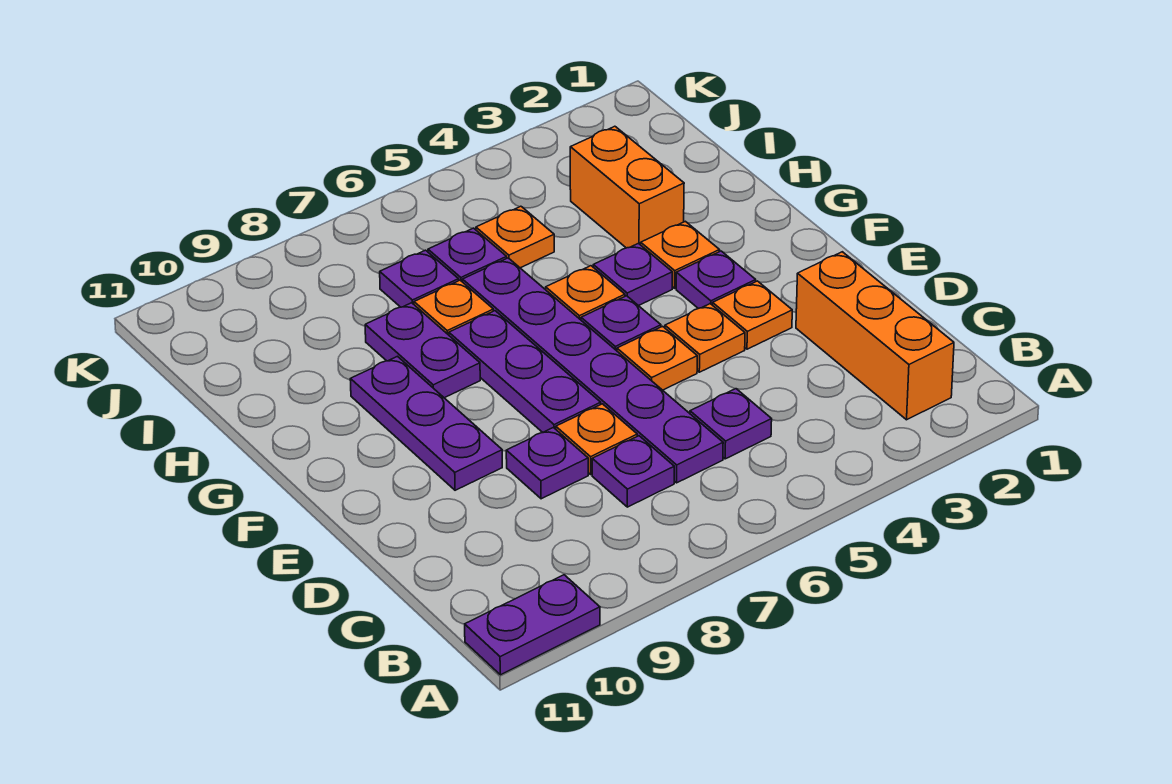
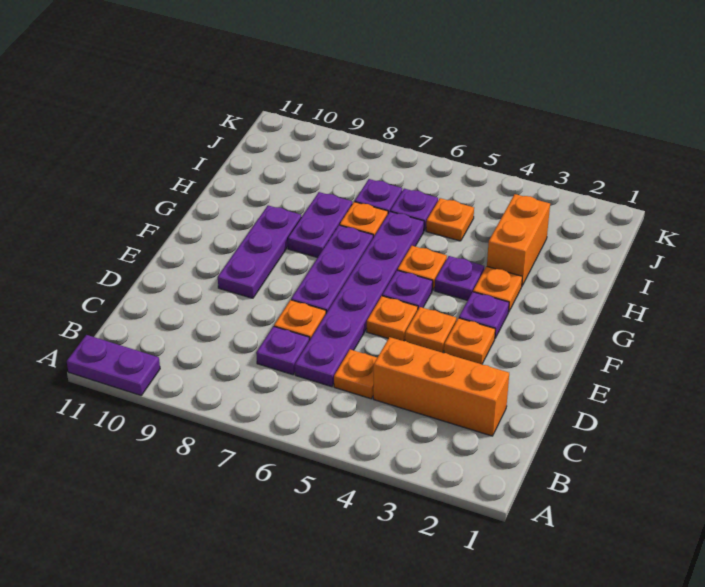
orange brick B2:D2 level 1 -> orange brick C2:C4 level 1
purple plate C5 level 1 -> orange plate C5 level 1
purple plate D8 level 1 -> none

